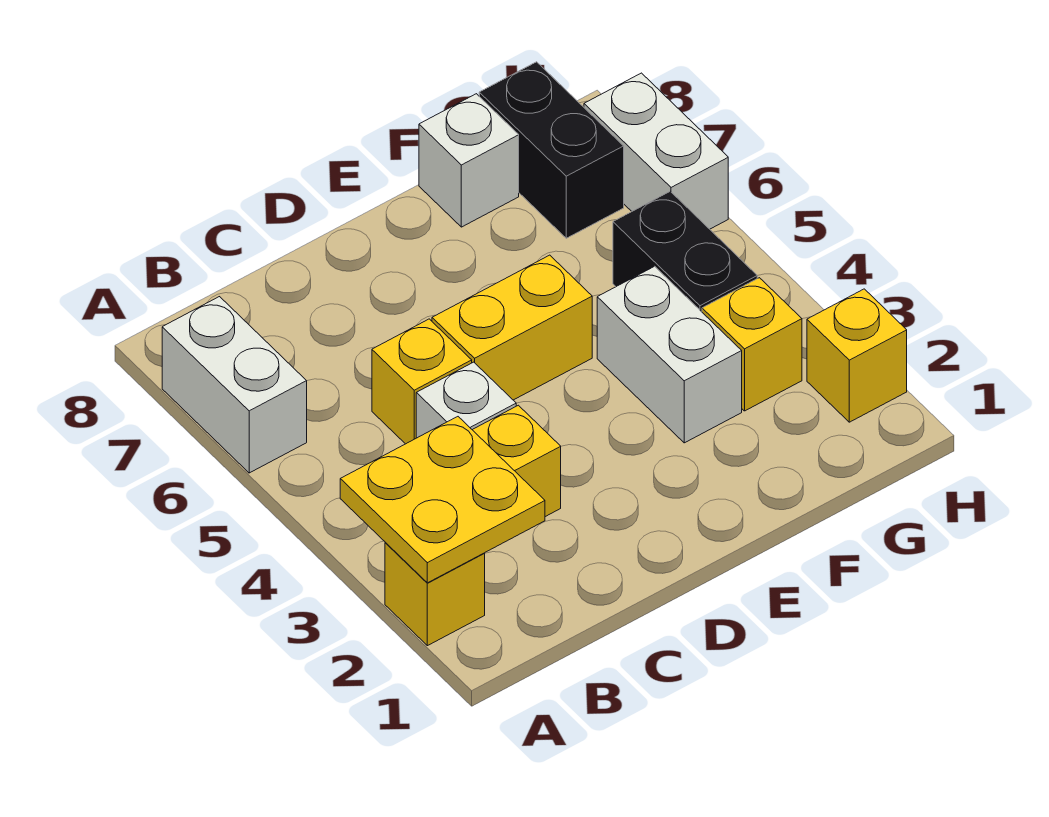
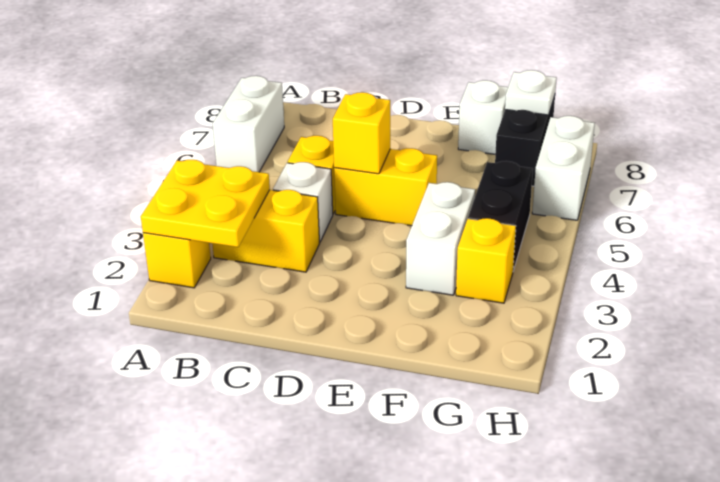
none -> white plate G8 level 2
yellow brick H2 level 1 -> yellow brick D5 level 2

